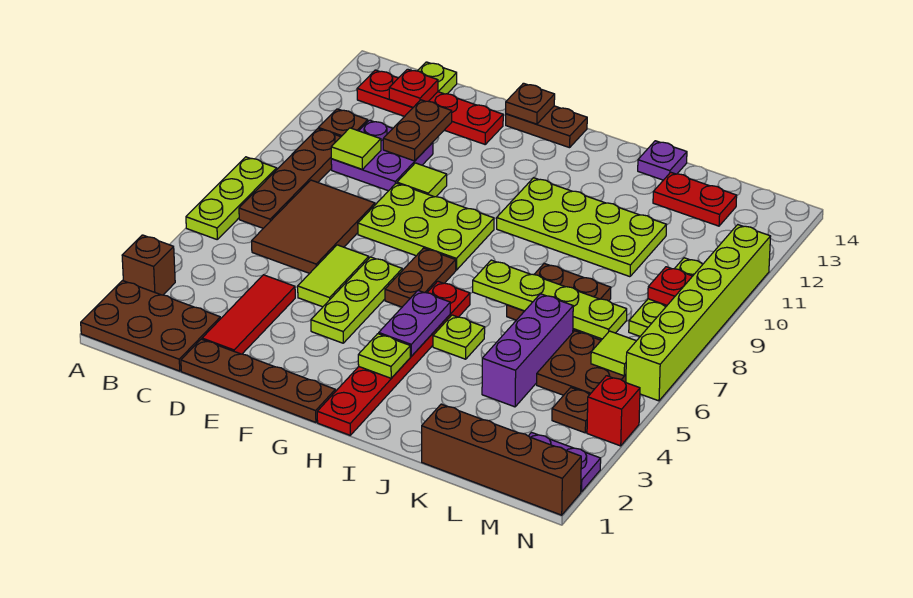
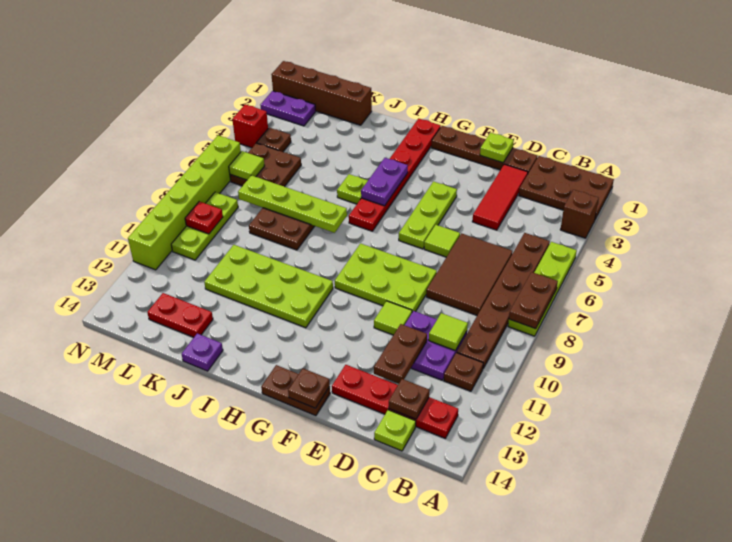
lime plate A6:A8 level 1 -> lime plate A5:A8 level 1
brown plate B7:B10 level 1 -> brown plate B5:B10 level 1
red plate C13 level 2 -> brown plate C13 level 2
lime tile E5:E6 level 1 -> lime tile E6 level 1
brown plate G6:G7 level 1 -> brown plate A7:A8 level 2
lime plate H3 level 2 -> lime plate E1 level 2
purple brick K4:K6 level 1 -> none

